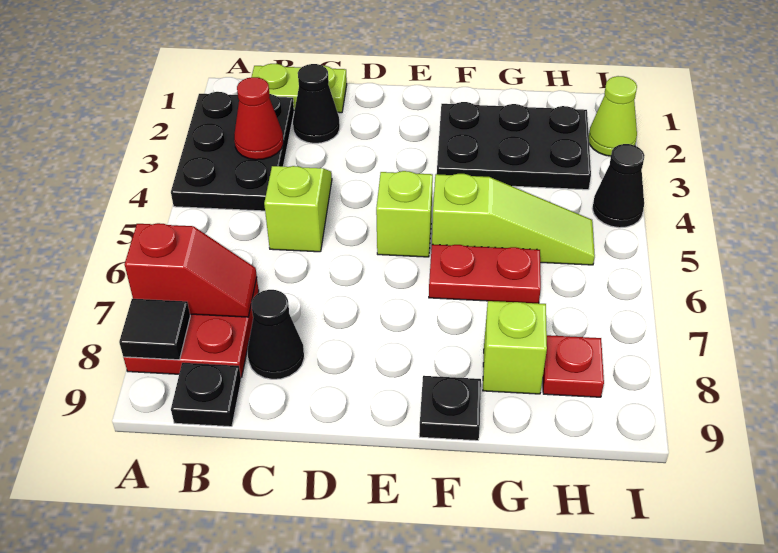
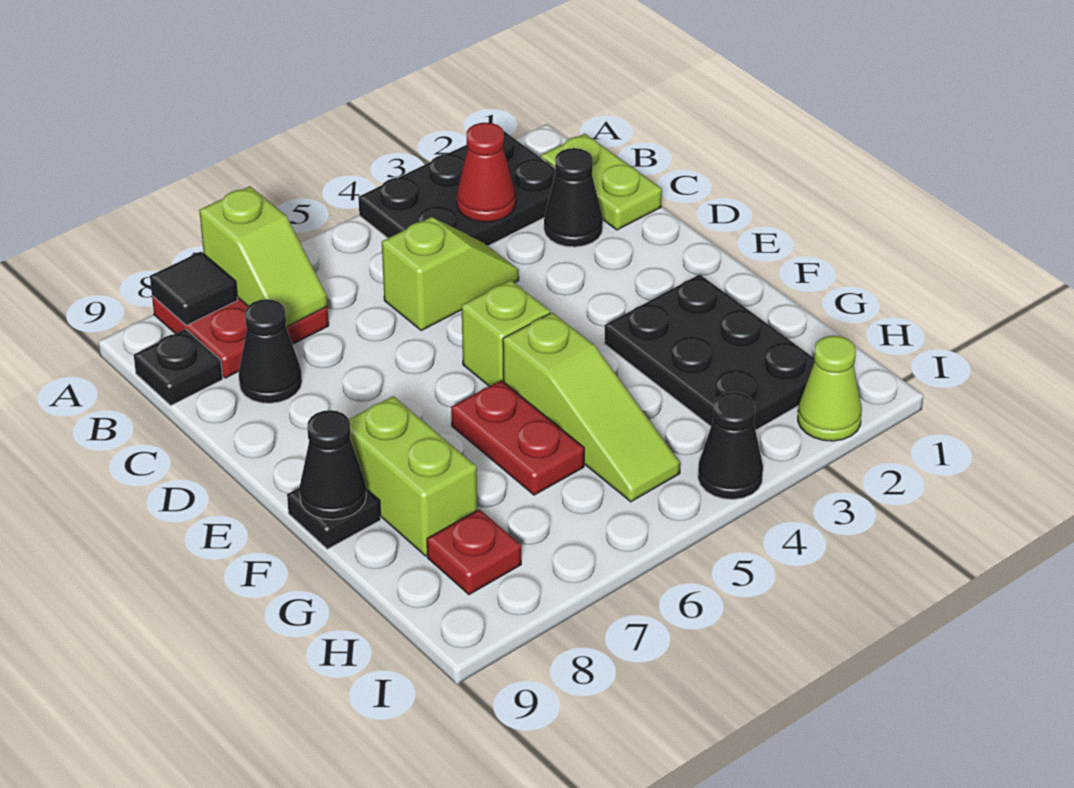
red slope A7:B7 level 2 top A -> lime slope A7:B7 level 2 top A
none -> black cone F9 level 2
lime brick G8 level 1 -> lime brick F8:G8 level 1

